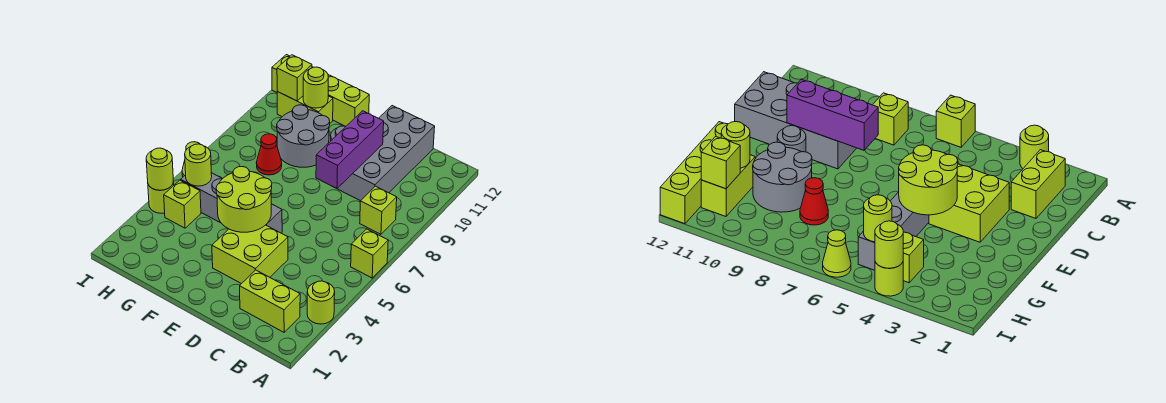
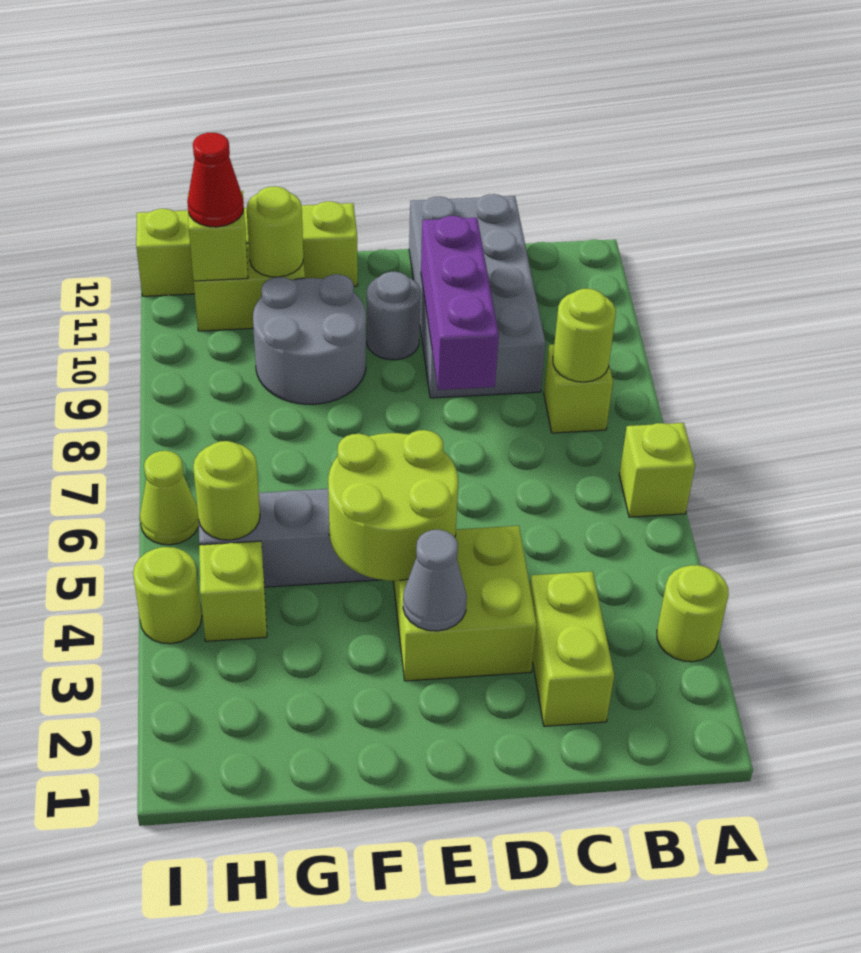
lime brick B2:C2 level 1 -> lime brick C2:C3 level 1
none -> grey cone E3 level 2
red cone G8 level 1 -> red cone H11 level 3
lime round brick I4 level 2 -> lime round brick B8 level 2

